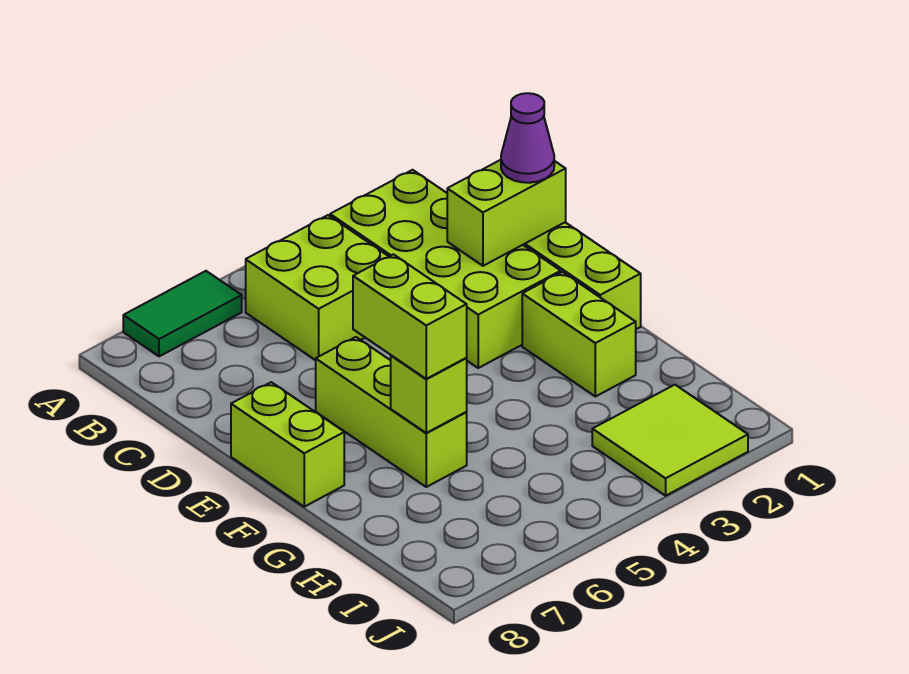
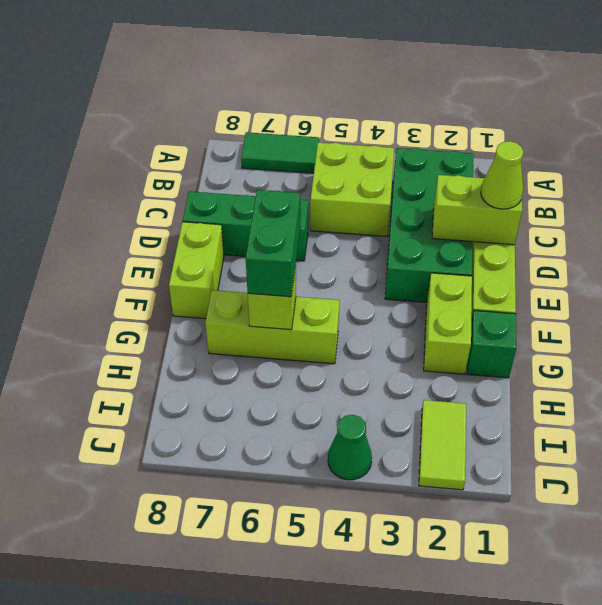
lime brick B2:E3 level 1 -> green brick B2:E3 level 1
purple cone D1 level 3 -> lime cone D1 level 3
none -> green brick D6:D8 level 1
lime brick E6:G6 level 1 -> lime brick G5:G7 level 1
lime brick F6:G6 level 3 -> green brick F6:G6 level 3
none -> green brick G1 level 1
lime tile I2:J3 level 1 -> lime tile I2:J2 level 1
none -> green cone J4 level 1

